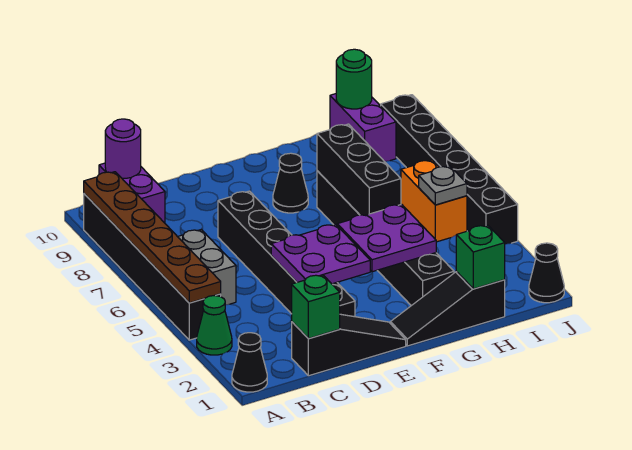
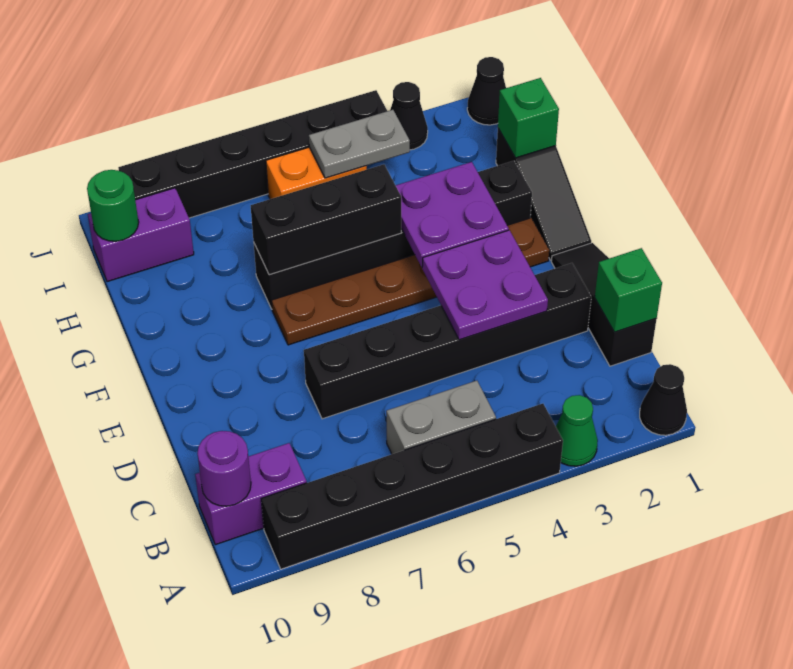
brown plate A4:A9 level 2 -> brown plate F2:F7 level 1
black cone F8 level 1 -> black cone J3 level 1
grey plate I5 level 2 -> grey plate I4:I5 level 2

